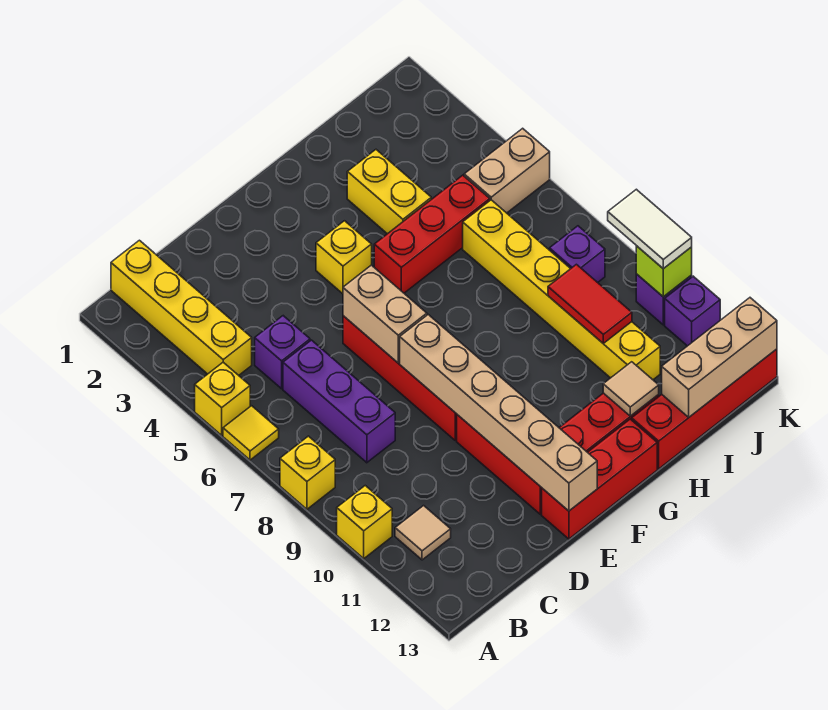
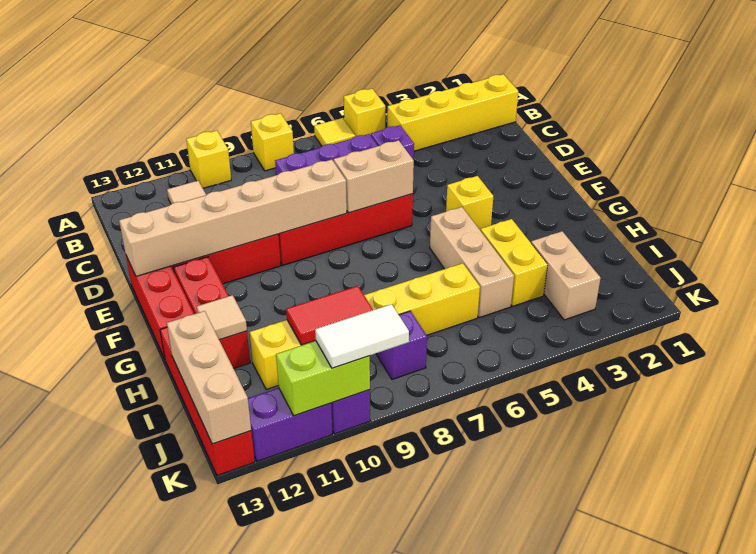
red brick G5:I5 level 1 -> tan brick G5:I5 level 1
yellow brick H3:H4 level 1 -> yellow brick H4:I4 level 1
tan brick J5:K5 level 1 -> tan brick I3:J3 level 1
lime brick K10 level 2 -> lime brick K10:K11 level 2
purple brick K11 level 1 -> purple brick K11:K12 level 1

